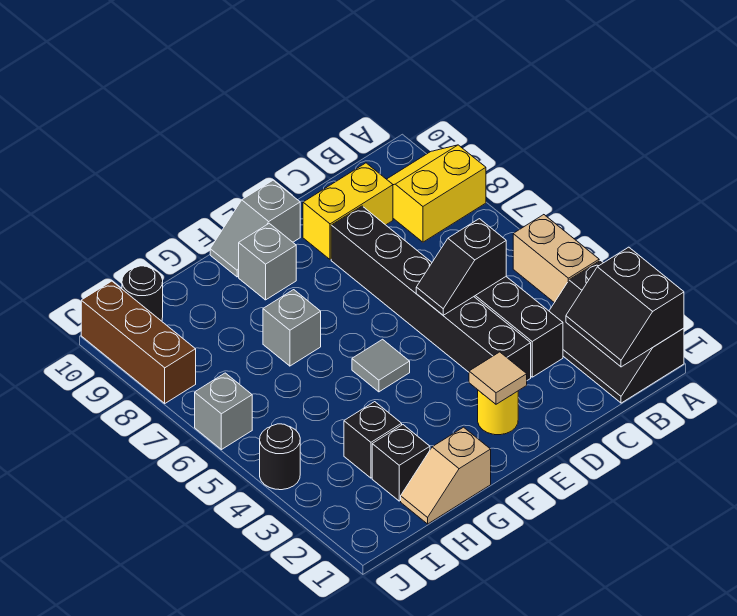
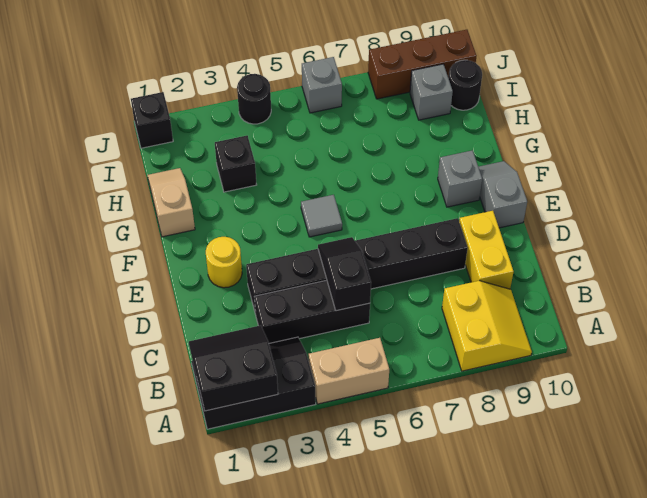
tan tile E2 level 2 -> none
grey brick G7 level 1 -> grey brick I9 level 1
black brick H2 level 1 -> black brick J1 level 1

